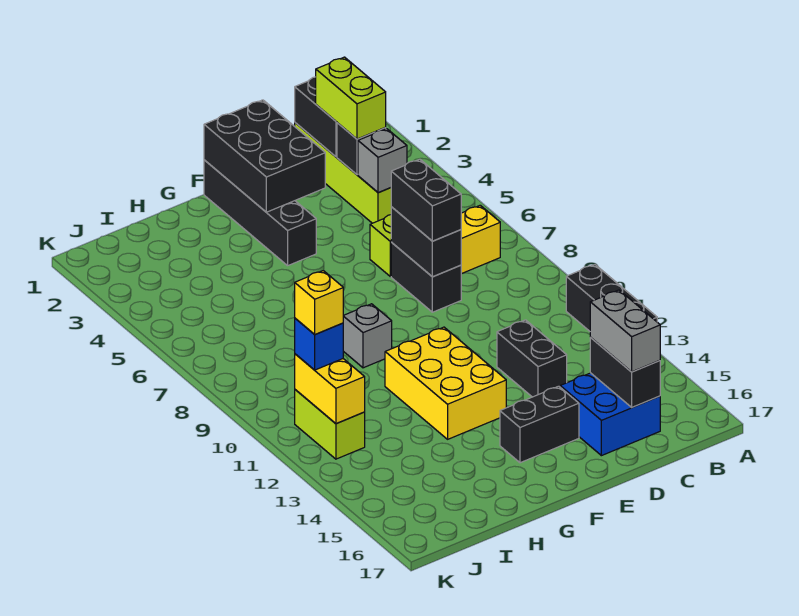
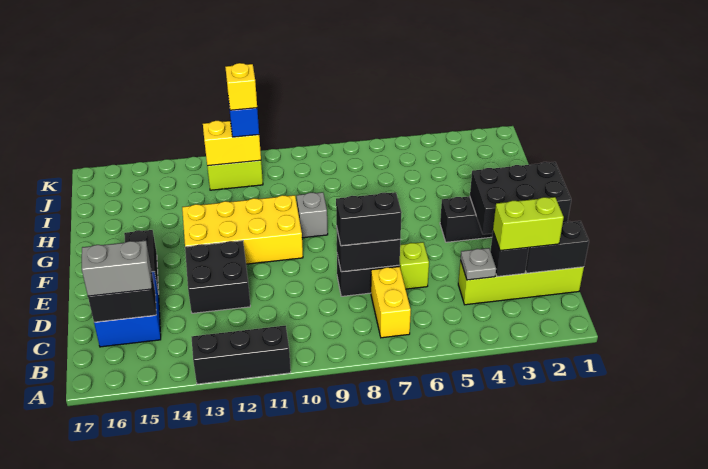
grey brick C4 level 2 -> grey plate C4 level 2
black brick D12:D13 level 1 -> black brick D12:E13 level 1
yellow brick F11:G13 level 1 -> yellow brick F10:G13 level 1

